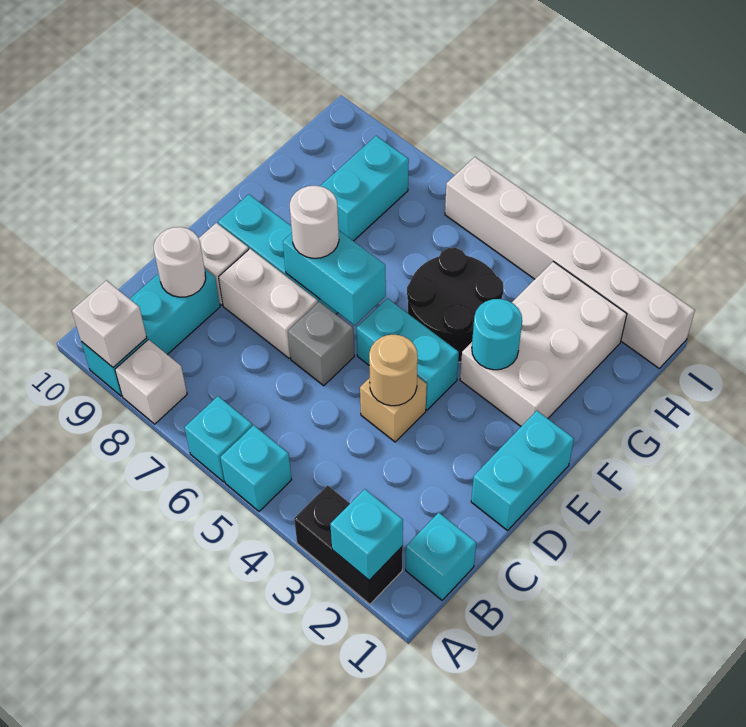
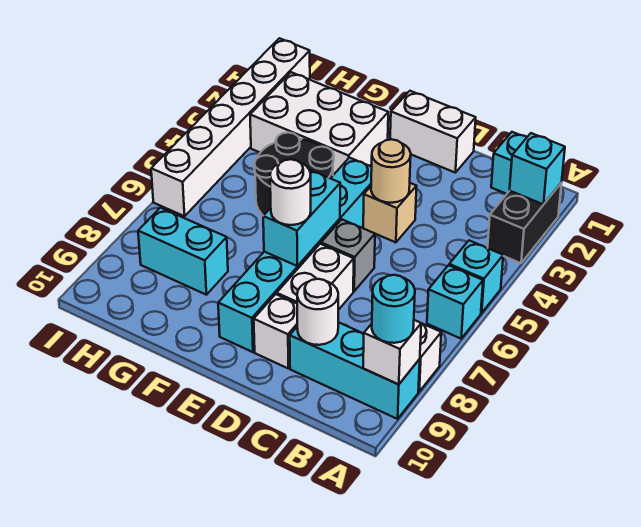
cyan brick D1:E1 level 1 -> white brick D1:E1 level 1
cyan round brick F3 level 2 -> cyan round brick A9 level 3

